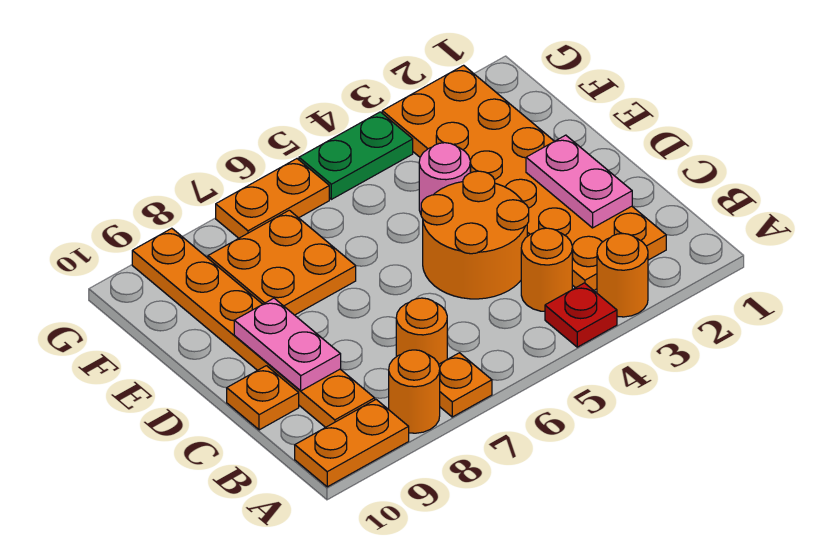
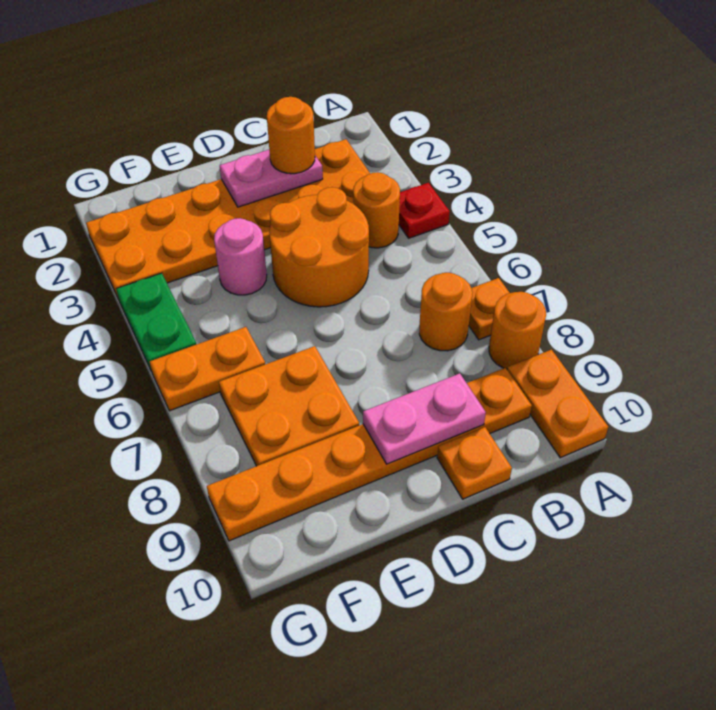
orange round brick A3 level 1 -> orange round brick C2 level 3
orange plate G6:G7 level 1 -> orange plate F6:G6 level 1

